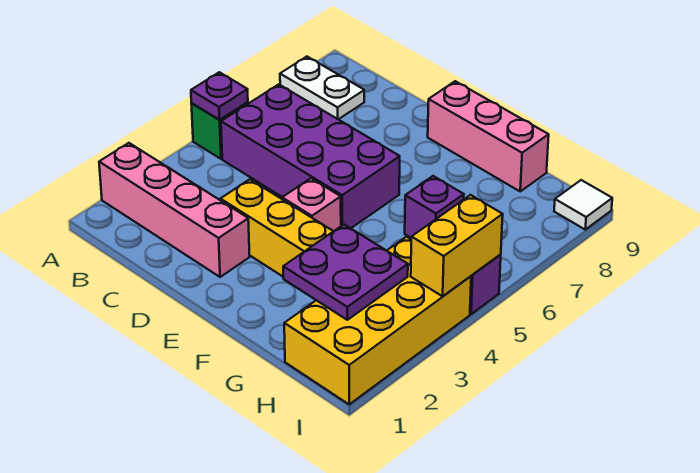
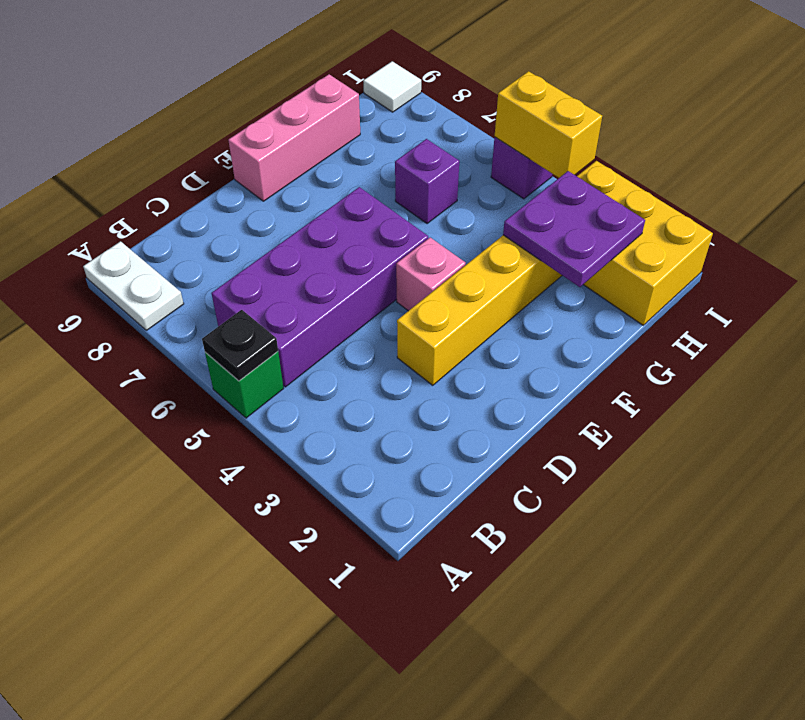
pink brick A2:D2 level 1 -> none
purple plate A5 level 2 -> black plate A5 level 2
white plate A8:B8 level 1 -> white plate A8:A9 level 1
yellow brick H1:I4 level 1 -> yellow brick H1:I3 level 1

